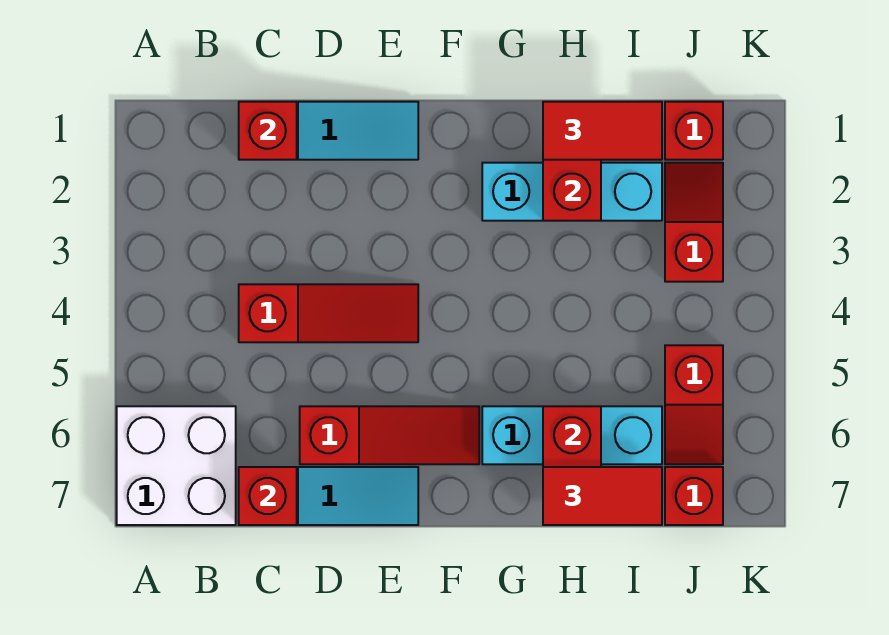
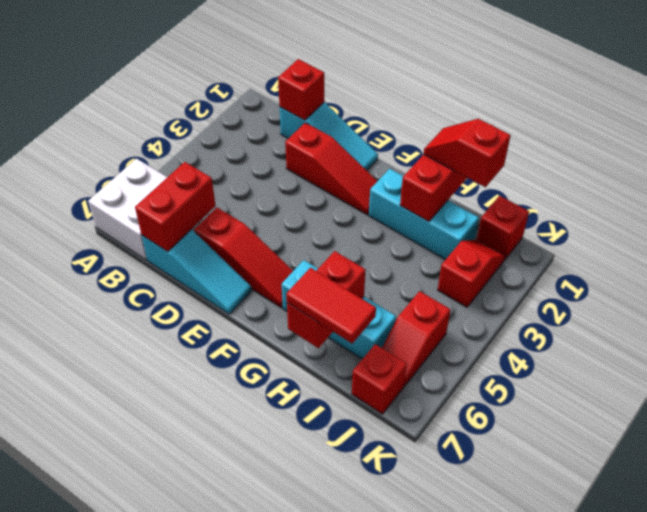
red slope C4:E4 level 1 top C -> red slope D2:F2 level 1 top D
red brick C7 level 2 -> red brick C6:C7 level 2
red tile H1:I1 level 3 -> red slope H1:I1 level 3 top I

